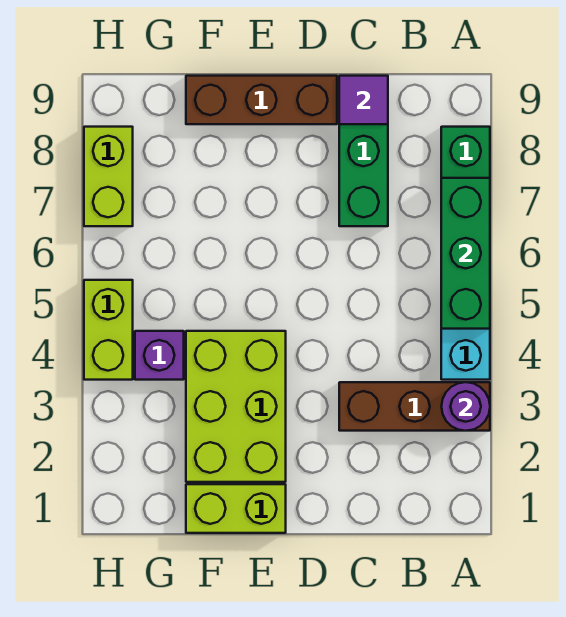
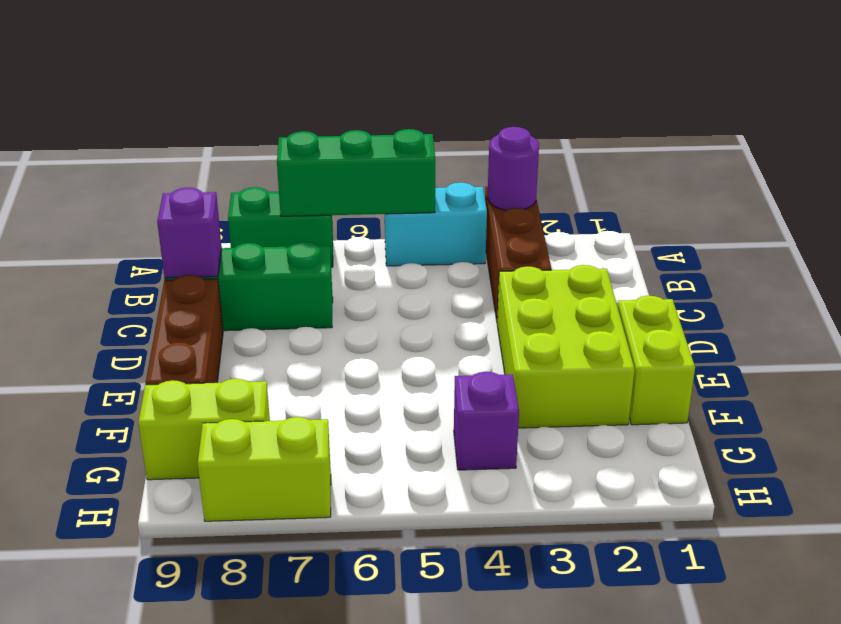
purple tile C9 level 2 -> purple brick C9 level 2
lime brick E2:F4 level 1 -> lime brick D2:F3 level 1
lime brick H4:H5 level 1 -> lime brick G8:G9 level 1

